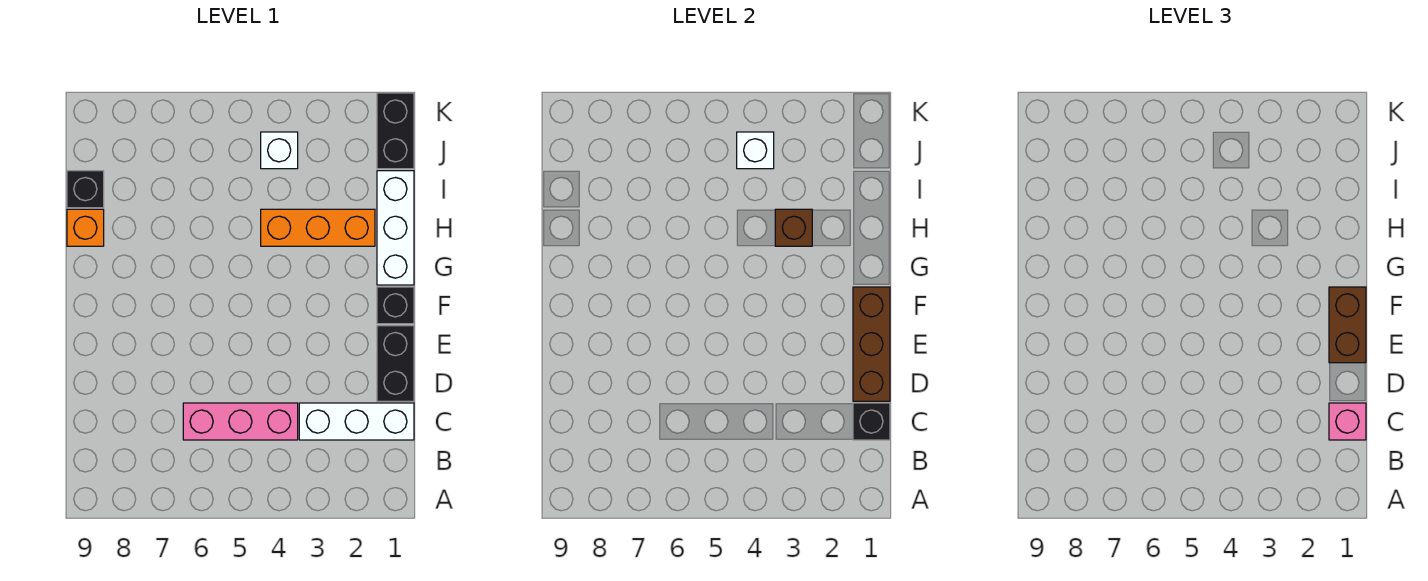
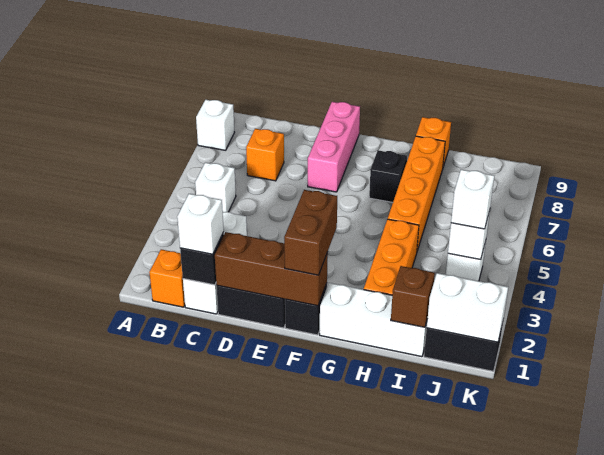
none -> white brick A8 level 1
none -> orange brick B1 level 1
none -> white brick B5 level 1
pink brick C1 level 3 -> white brick C1 level 3
pink brick C4:C6 level 1 -> pink brick E7:E9 level 1
none -> orange brick C7 level 1
brown brick E1:F1 level 3 -> brown brick F1:F2 level 3
brown brick H3 level 2 -> brown brick I1 level 2
none -> orange brick H5:H8 level 1
black brick I9 level 1 -> black brick G7 level 1
none -> white brick J1:K1 level 2
none -> white brick J4 level 3

